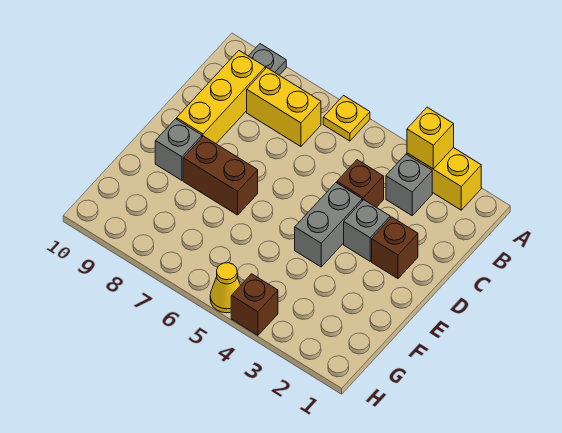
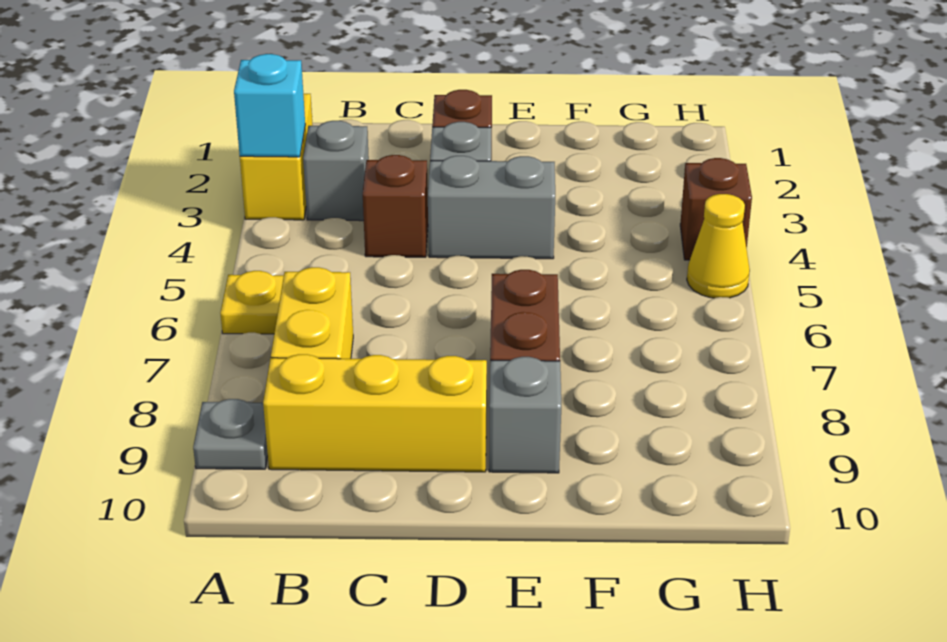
yellow brick A3 level 2 -> cyan brick A3 level 2

